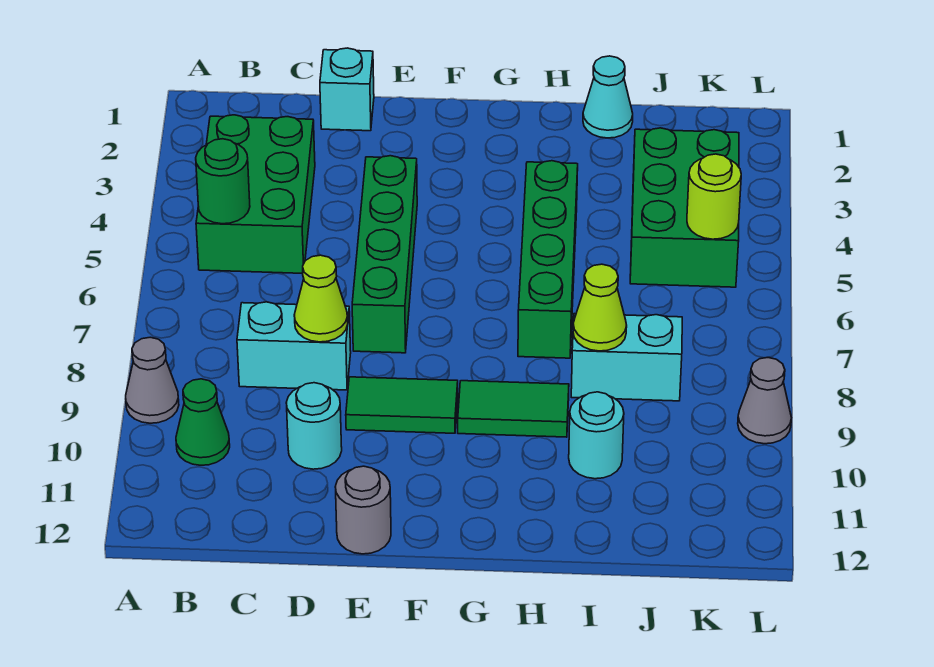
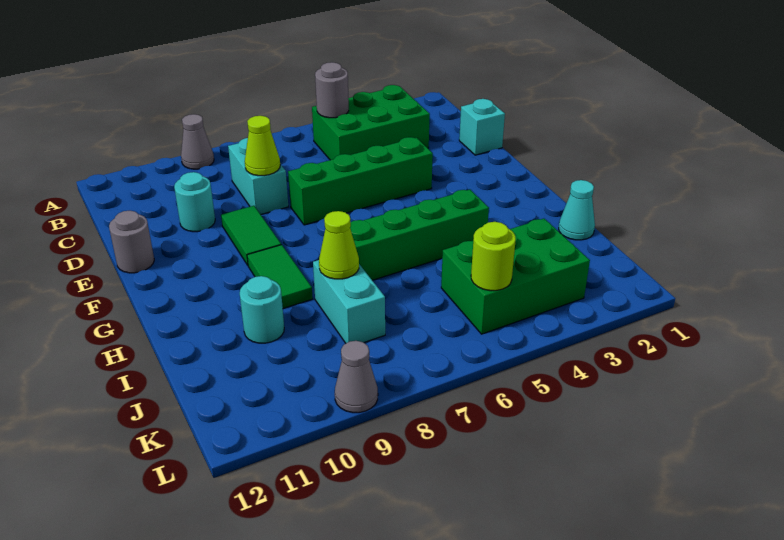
green round brick B5 level 2 -> grey round brick B5 level 2
green cone B10 level 1 -> none

